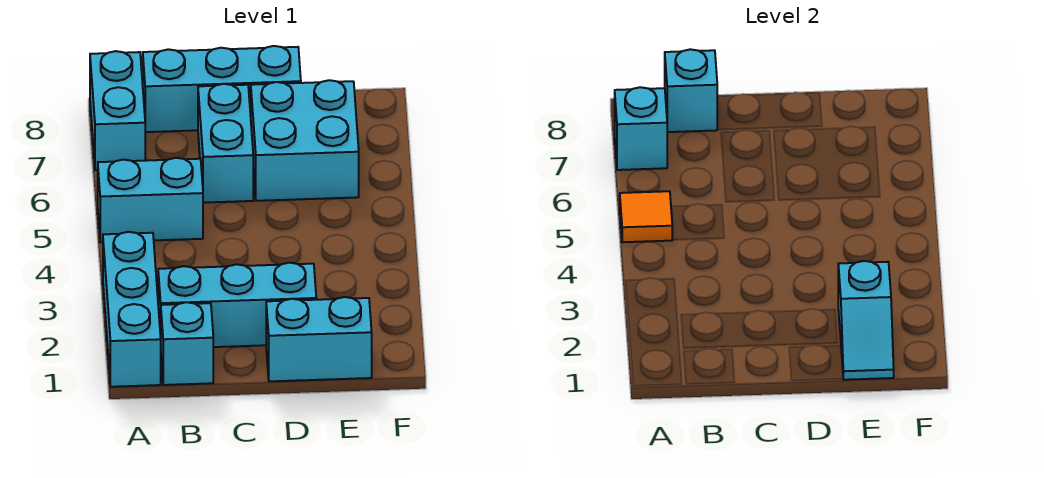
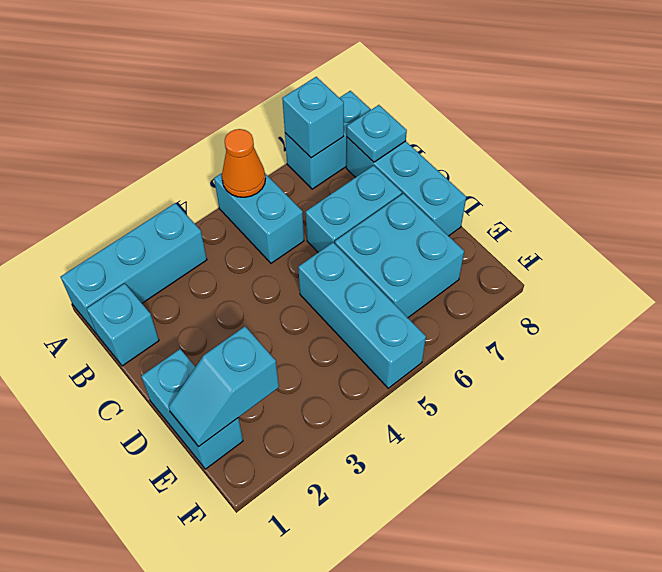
orange tile A5 level 2 -> orange cone A5 level 2
cyan brick B2:D2 level 1 -> cyan brick D5:F5 level 1
cyan brick B8 level 2 -> cyan plate B8 level 2

